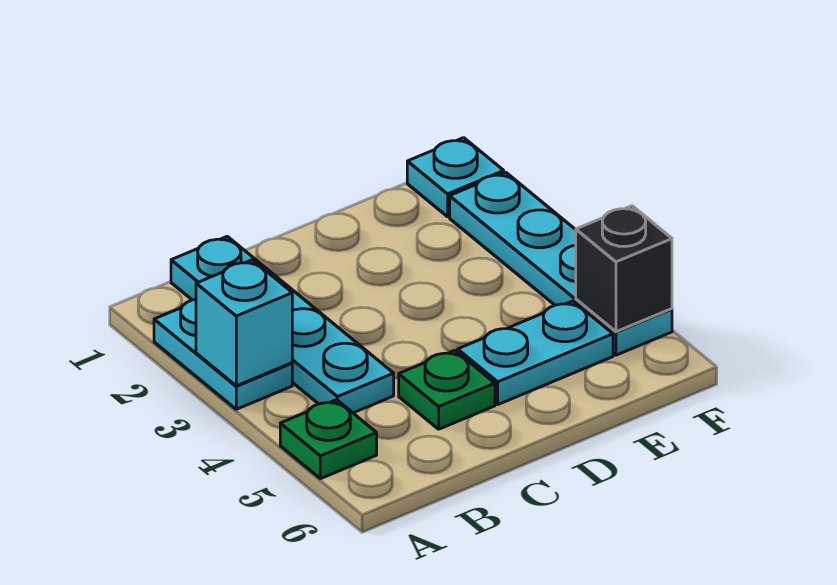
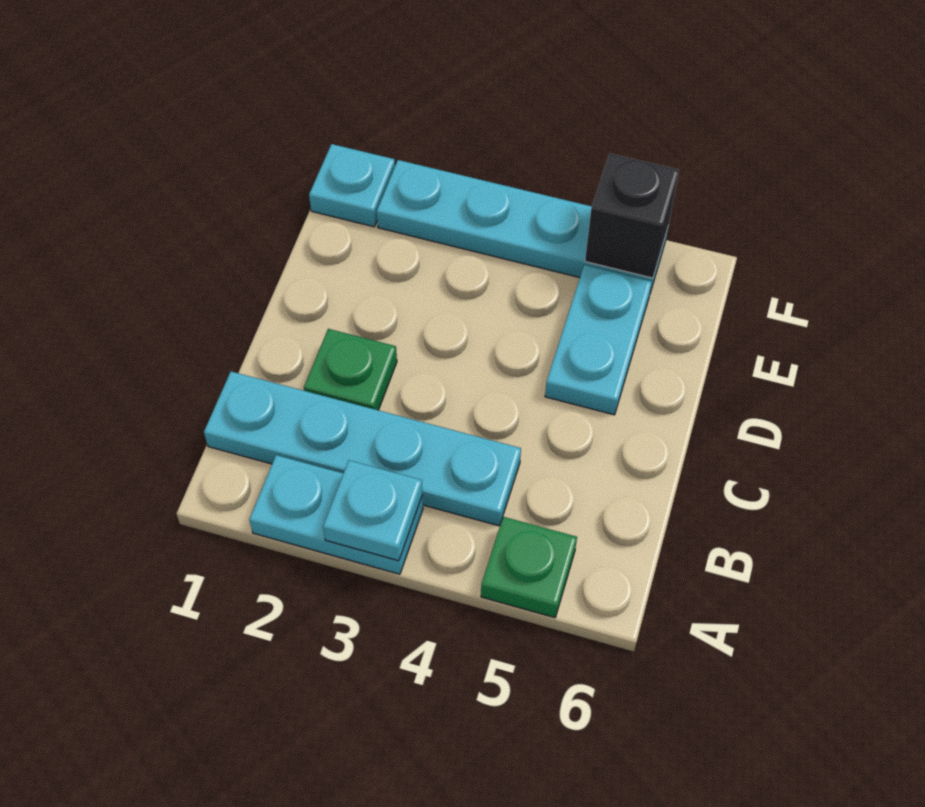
cyan brick A3 level 2 -> cyan plate A3 level 2
green plate C5 level 1 -> green plate C2 level 1

